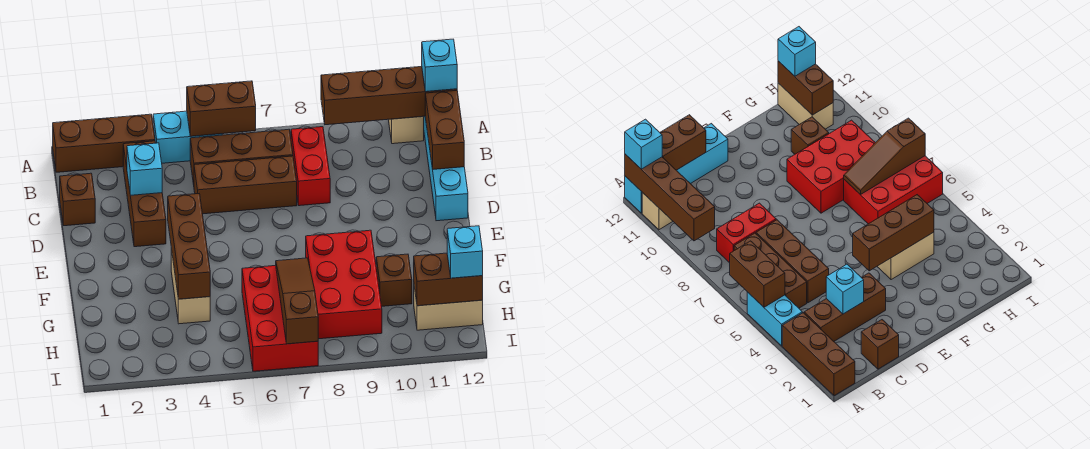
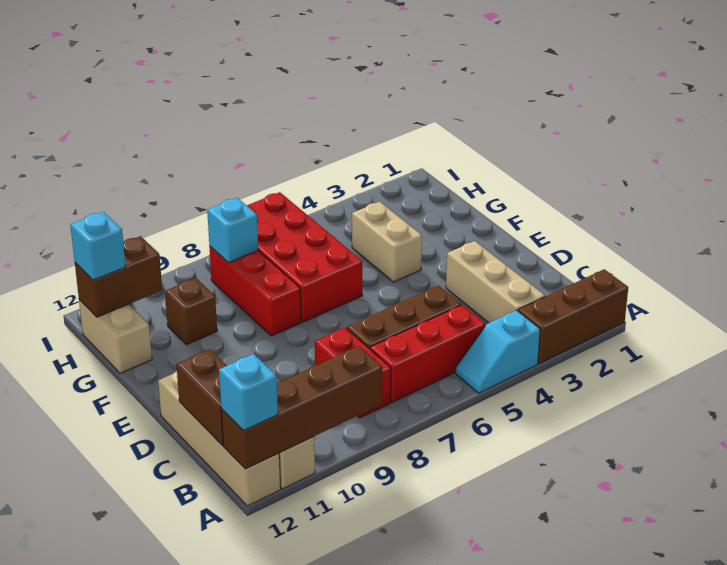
cyan brick A4:A5 level 1 -> cyan slope A4:A5 level 1 top 4
brown brick A5:A6 level 2 -> none
cyan brick A12:D12 level 1 -> tan brick A12:D12 level 1
brown brick B3:D3 level 1 -> tan brick B3:D3 level 1
brown brick B5:B7 level 1 -> red brick B5:B7 level 1
brown brick C1 level 1 -> none
cyan brick C3 level 2 -> cyan brick H8 level 2
brown brick E4:G4 level 2 -> none
red brick F8:H9 level 1 -> red brick F8:H8 level 1
red brick G6:I7 level 1 -> red brick F6:I7 level 1
brown slope G7:I7 level 2 top I -> none
tan brick H11:H12 level 1 -> tan brick G12:H12 level 1

